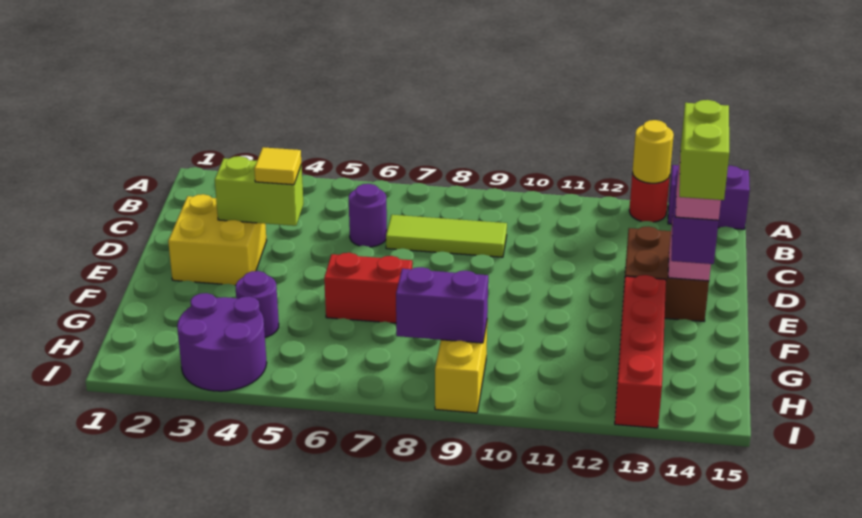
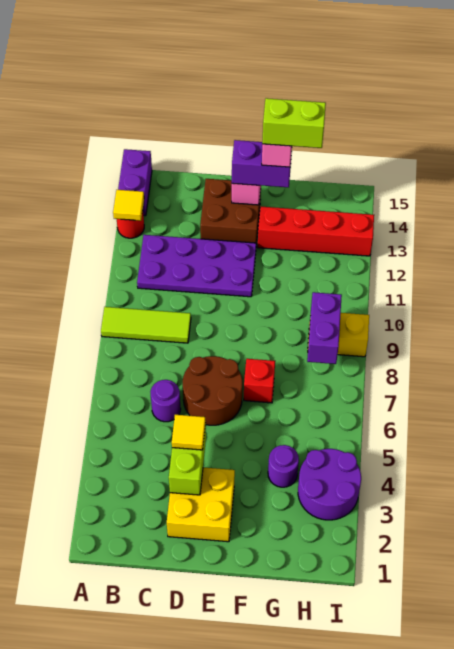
yellow round brick A13 level 2 -> yellow tile A13 level 2
none -> purple plate B11:E12 level 1
lime tile C7:C9 level 1 -> lime tile A9:C9 level 1
none -> brown round brick D6:E7 level 1
red brick F6:F7 level 1 -> red brick F7 level 1

